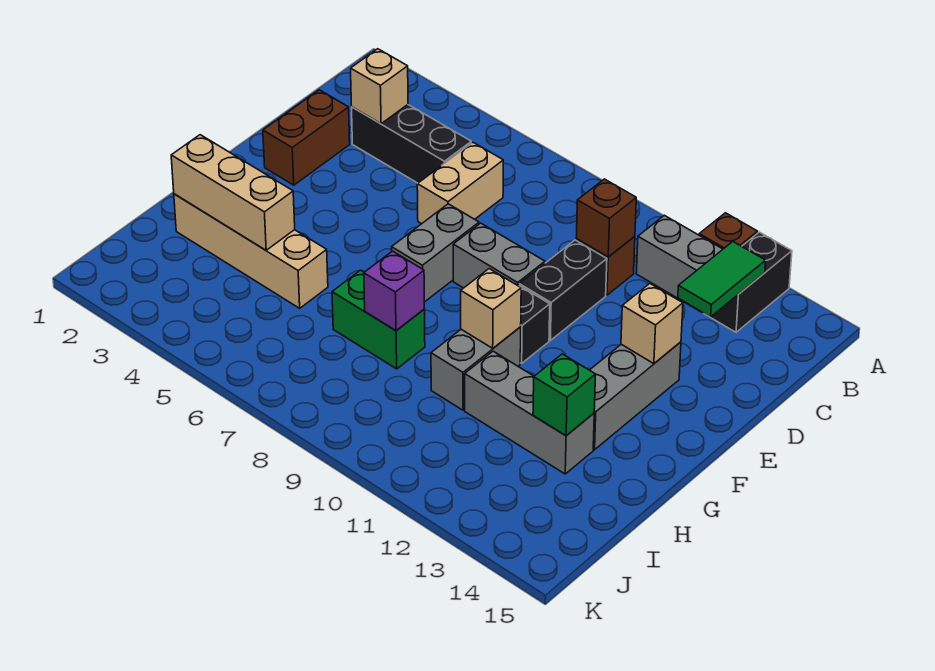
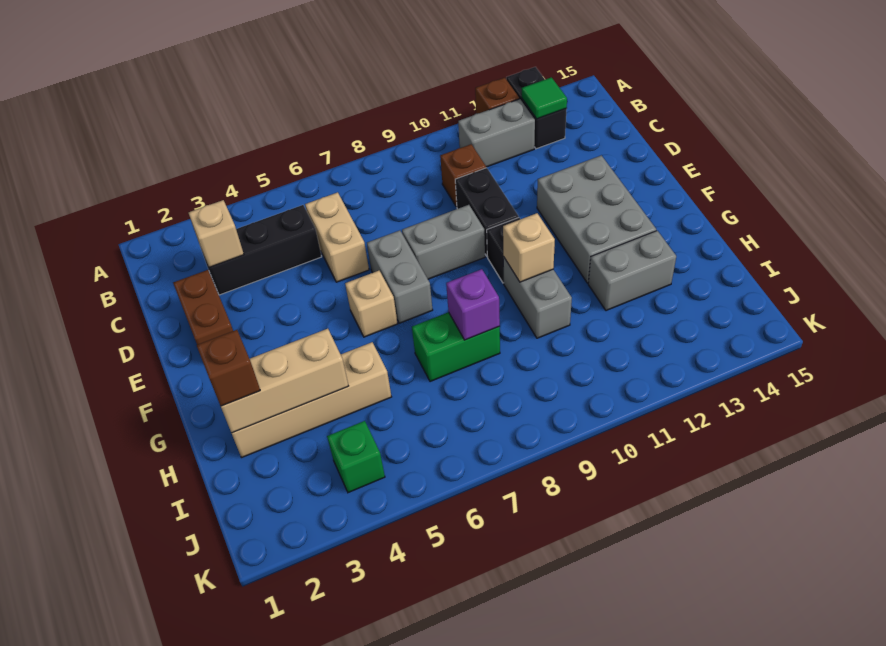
green tile B13:C13 level 2 -> green tile B13 level 2
brown brick C10 level 2 -> brown brick H2 level 3
grey brick E13:G13 level 1 -> grey brick E12:G13 level 1
tan brick E13 level 2 -> tan brick F6 level 1
grey brick H11:H13 level 1 -> grey brick H12:H13 level 1
green brick H13 level 2 -> green brick J4 level 1

